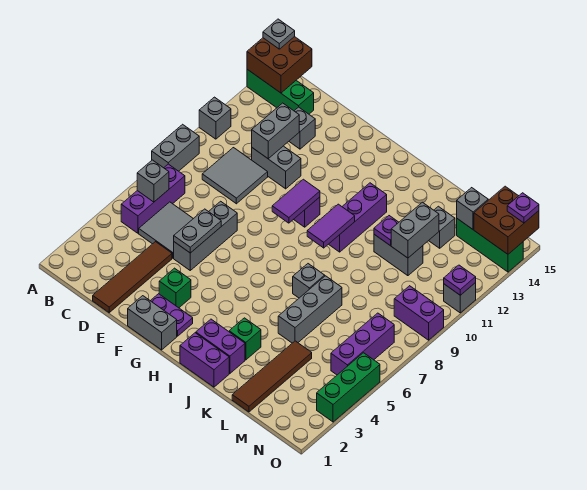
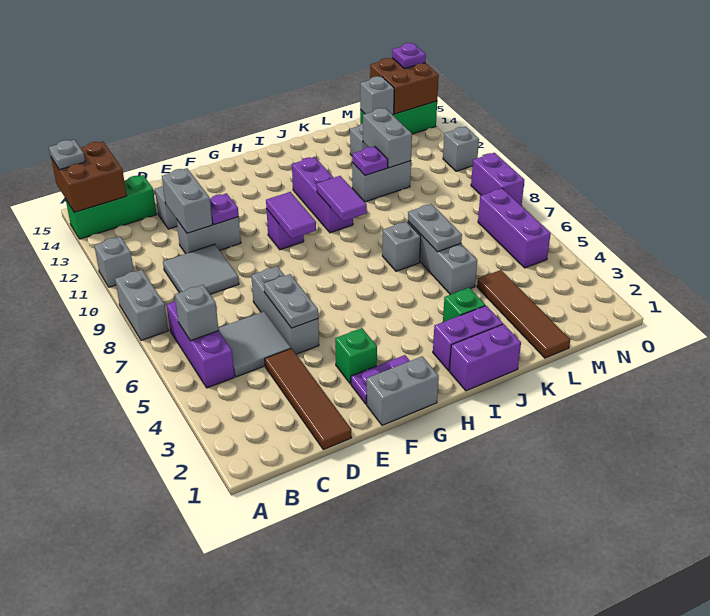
none -> grey plate K6:K7 level 2
purple brick N9:O9 level 1 -> purple brick O8:O9 level 1
green brick O3:O5 level 1 -> none
purple plate O11 level 2 -> purple plate E11 level 2

